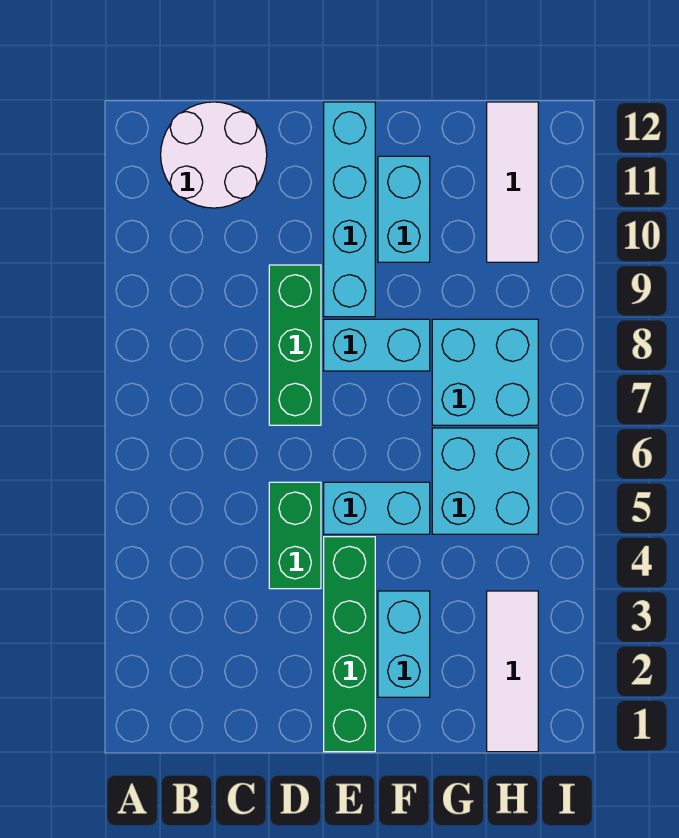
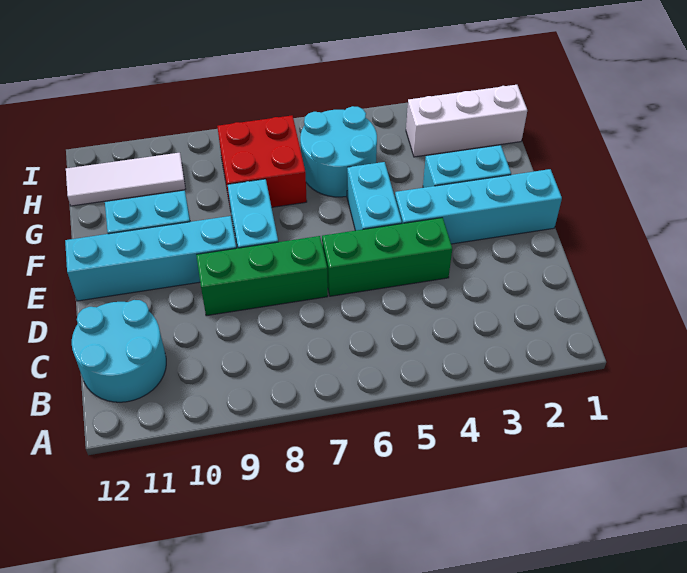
white round brick B11:C12 level 1 -> cyan round brick B11:C12 level 1
green brick D4:D5 level 1 -> green brick D4:D6 level 1
green brick E1:E4 level 1 -> cyan brick E1:E4 level 1
cyan brick G5:H6 level 1 -> cyan round brick G5:H6 level 1
cyan brick G7:H8 level 1 -> red brick G7:H8 level 1
white tile H1:H3 level 1 -> white brick H1:H3 level 1

